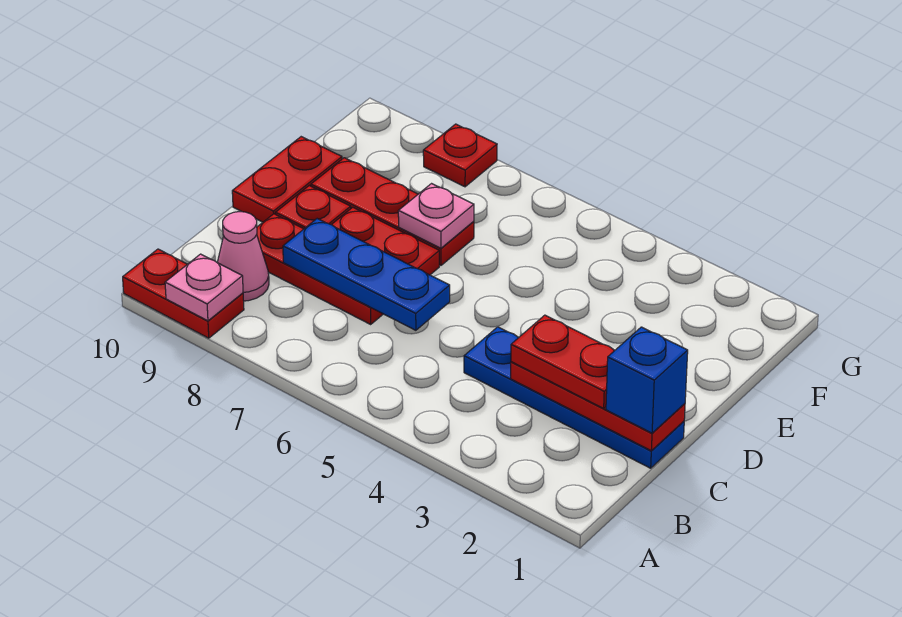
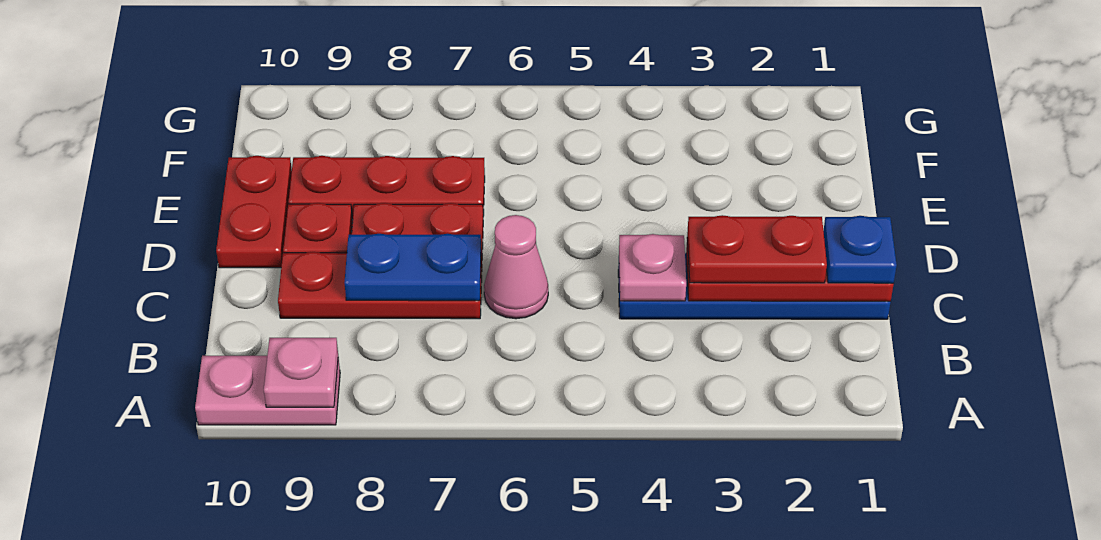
red plate A9:A10 level 1 -> pink plate A9:A10 level 1
pink cone B9 level 1 -> pink cone C6 level 1
blue brick C1 level 3 -> blue plate C1 level 3
blue plate C6:C8 level 2 -> blue plate C7:C8 level 2
pink plate E7 level 2 -> pink plate C4 level 2
red plate G8 level 1 -> none

